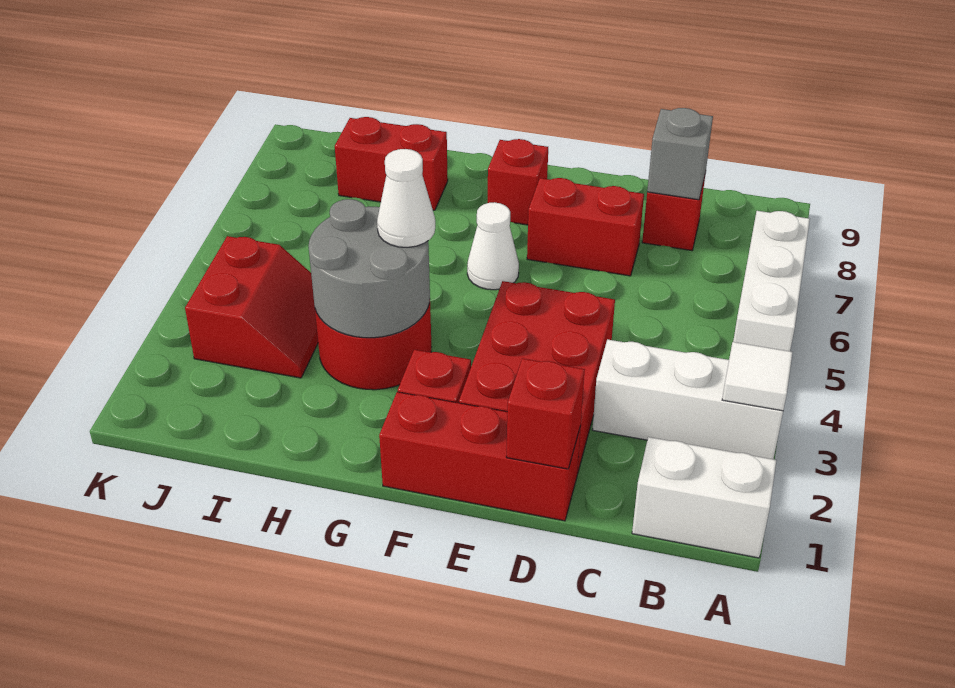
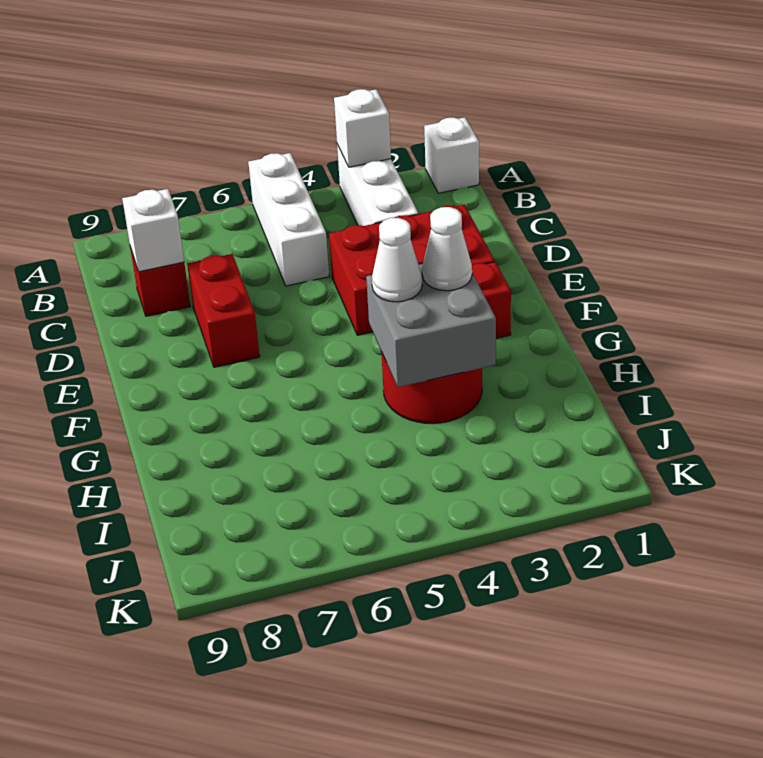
white brick A1:B1 level 1 -> white brick A1 level 1
white tile A3 level 2 -> white brick A3 level 2
white brick A5:A7 level 1 -> white brick A5:C5 level 1
grey brick C8 level 2 -> white brick C8 level 2
red brick D1:F1 level 1 -> none
red brick D1 level 2 -> none
white cone F6 level 1 -> white cone G3 level 3
red brick F8 level 1 -> none
grey round brick G3:H4 level 2 -> grey brick G3:H4 level 2
red brick H8:I8 level 1 -> none
red slope I3:J4 level 1 top J -> none

